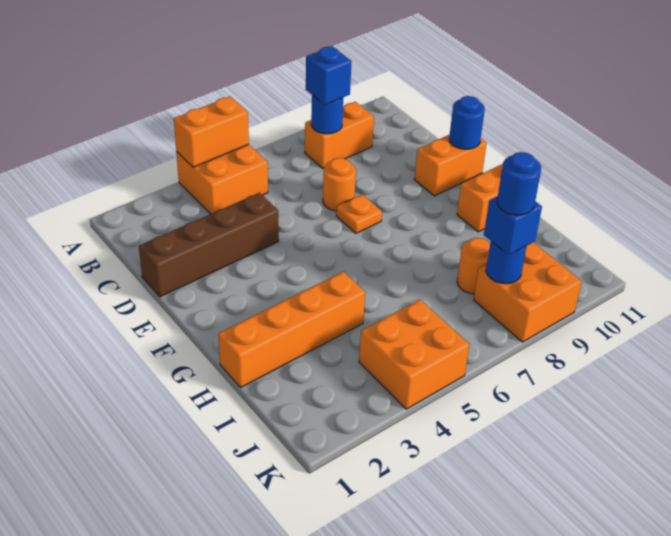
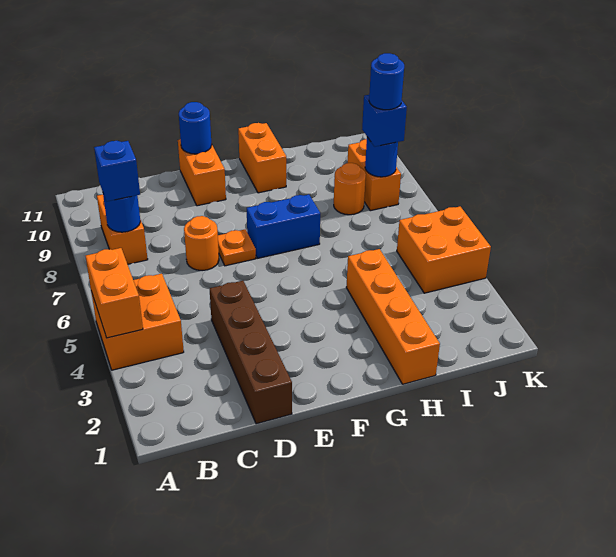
none -> blue brick F7:G7 level 1
orange brick J8:K9 level 1 -> orange brick J8:J9 level 1

